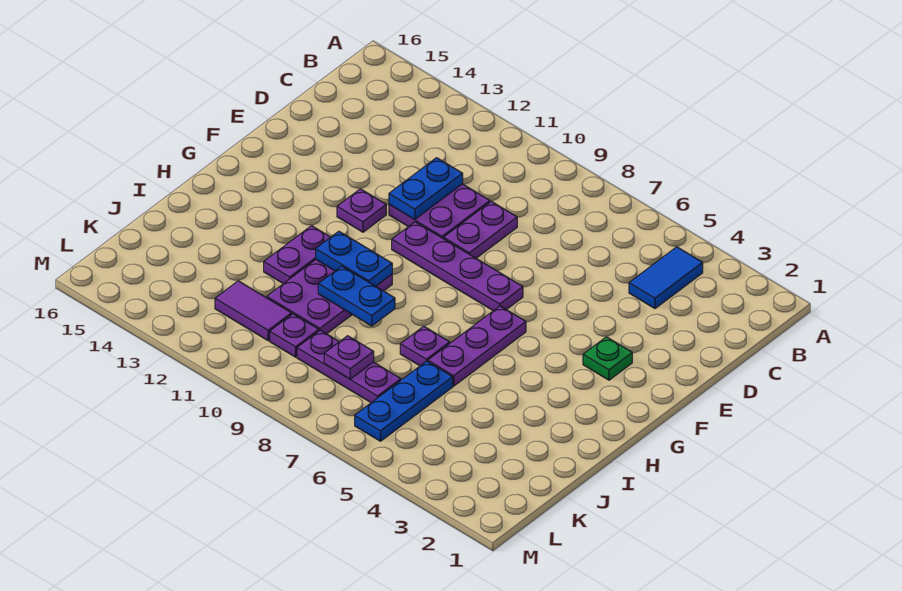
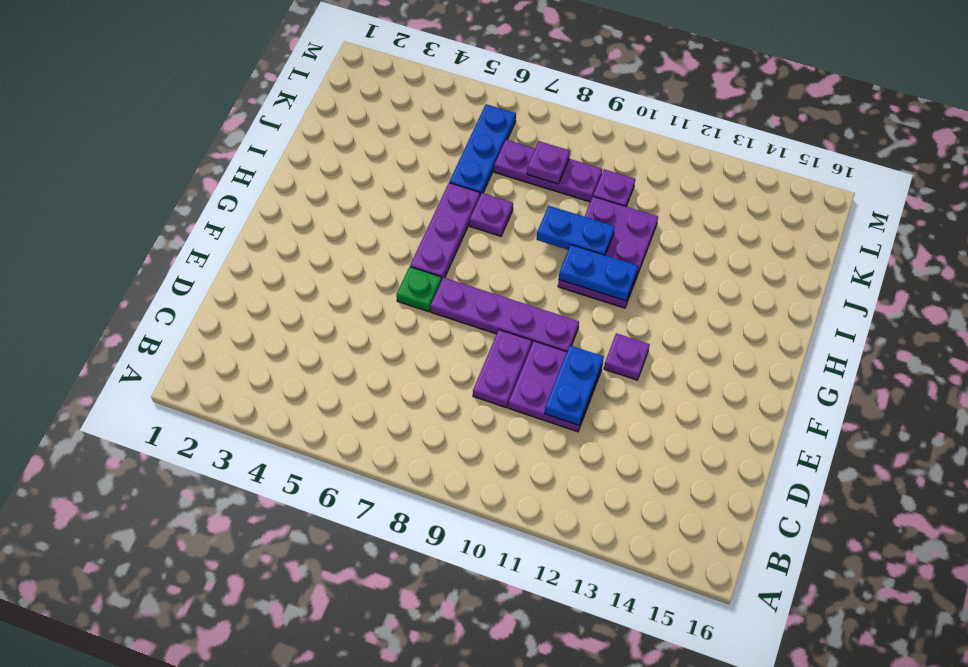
blue tile B4:C4 level 1 -> none
green plate F3 level 1 -> green plate F6 level 1
purple plate H12:I12 level 1 -> none
purple tile K11:K12 level 1 -> none

